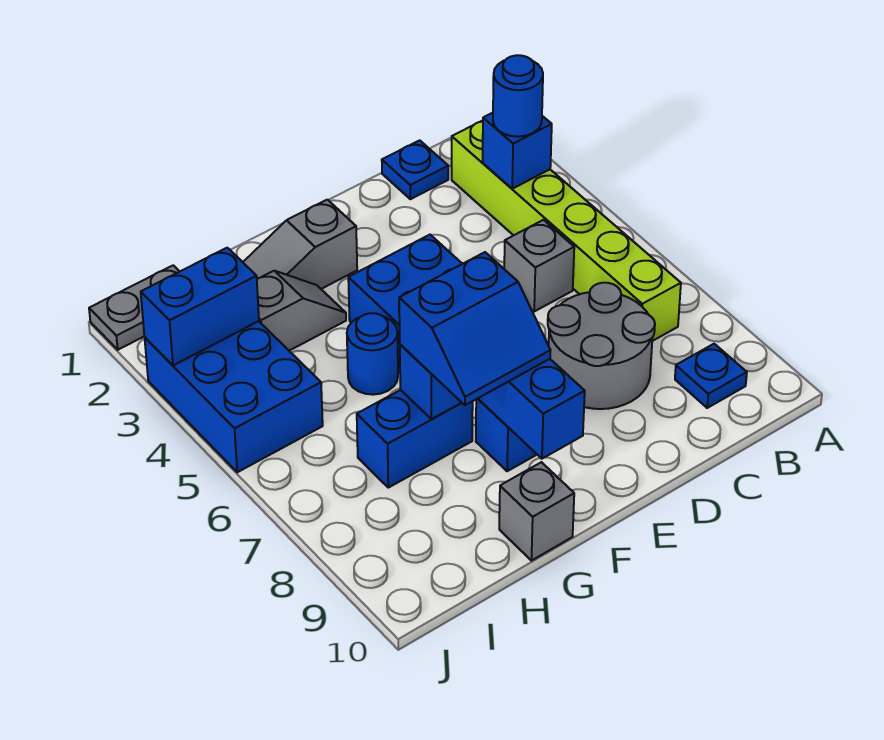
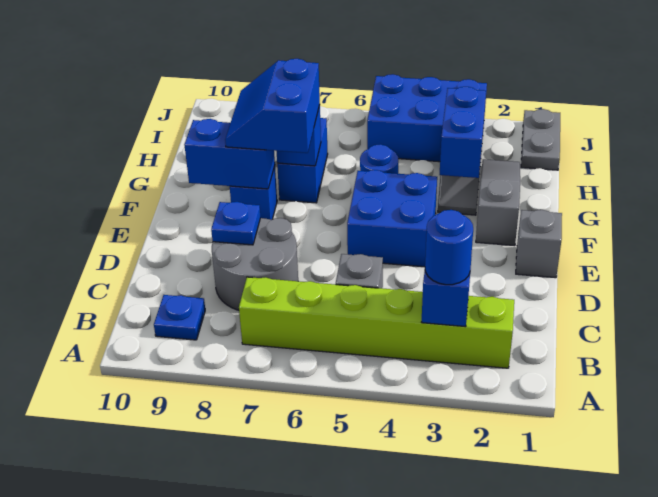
blue plate C1 level 1 -> blue plate D8 level 2
grey brick G10 level 1 -> grey brick E1 level 1
blue brick I3:J3 level 2 -> blue brick G3:H3 level 2

